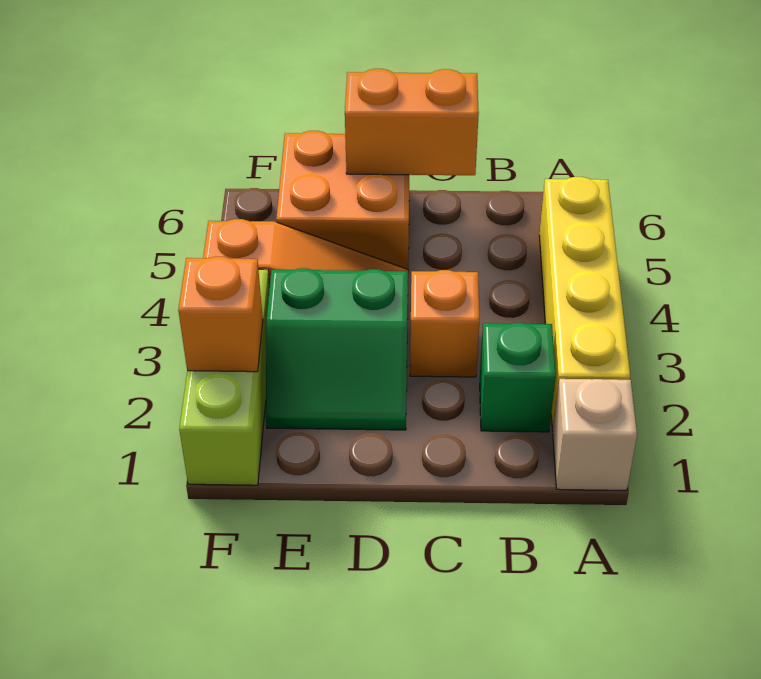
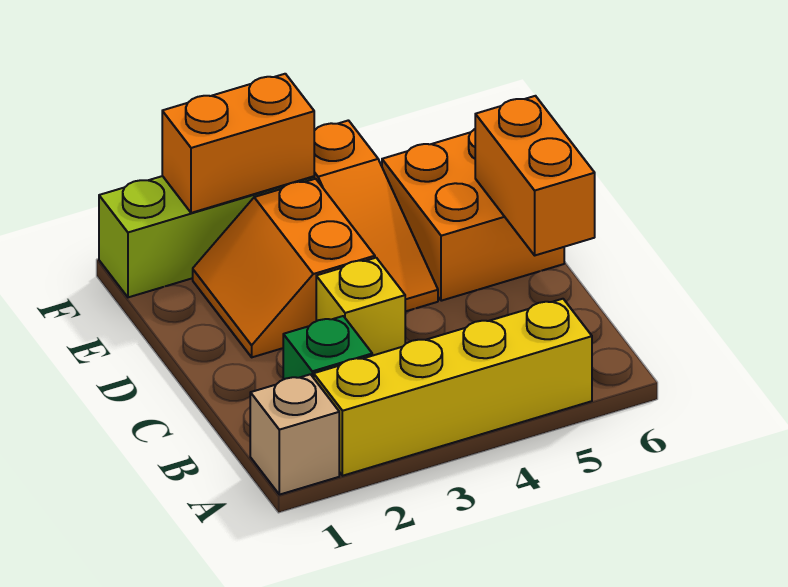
orange brick C3 level 1 -> yellow brick C3 level 1
green slope D2:E3 level 1 top 3 -> orange slope D2:E3 level 1 top 3
orange brick F2 level 2 -> orange brick F2:F3 level 2

